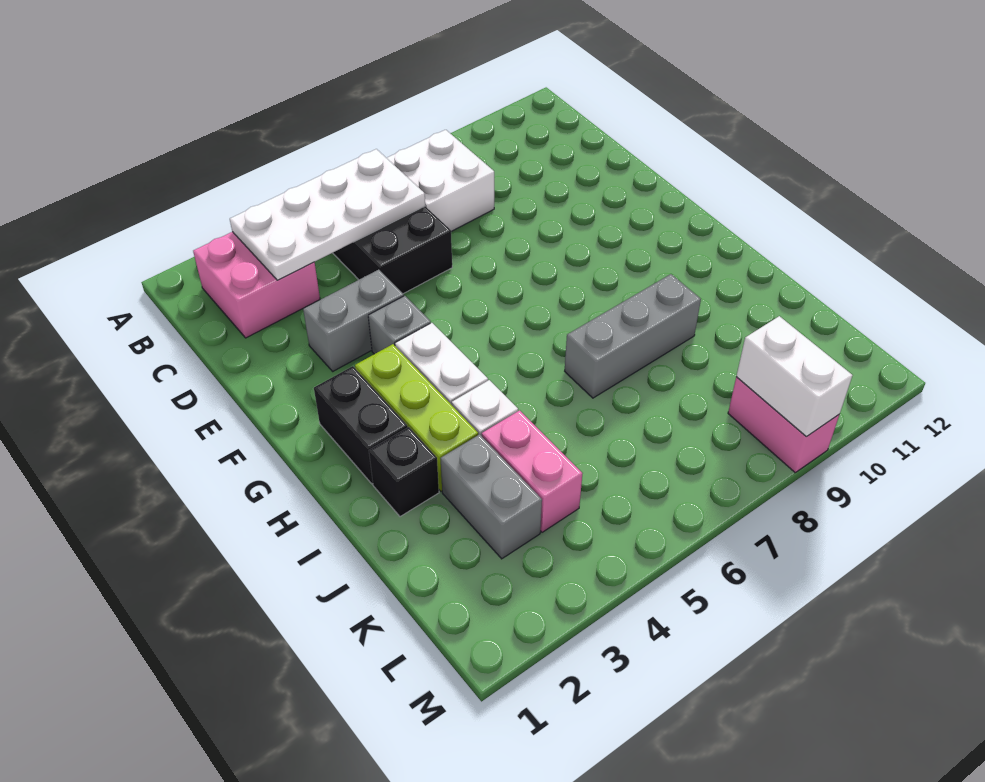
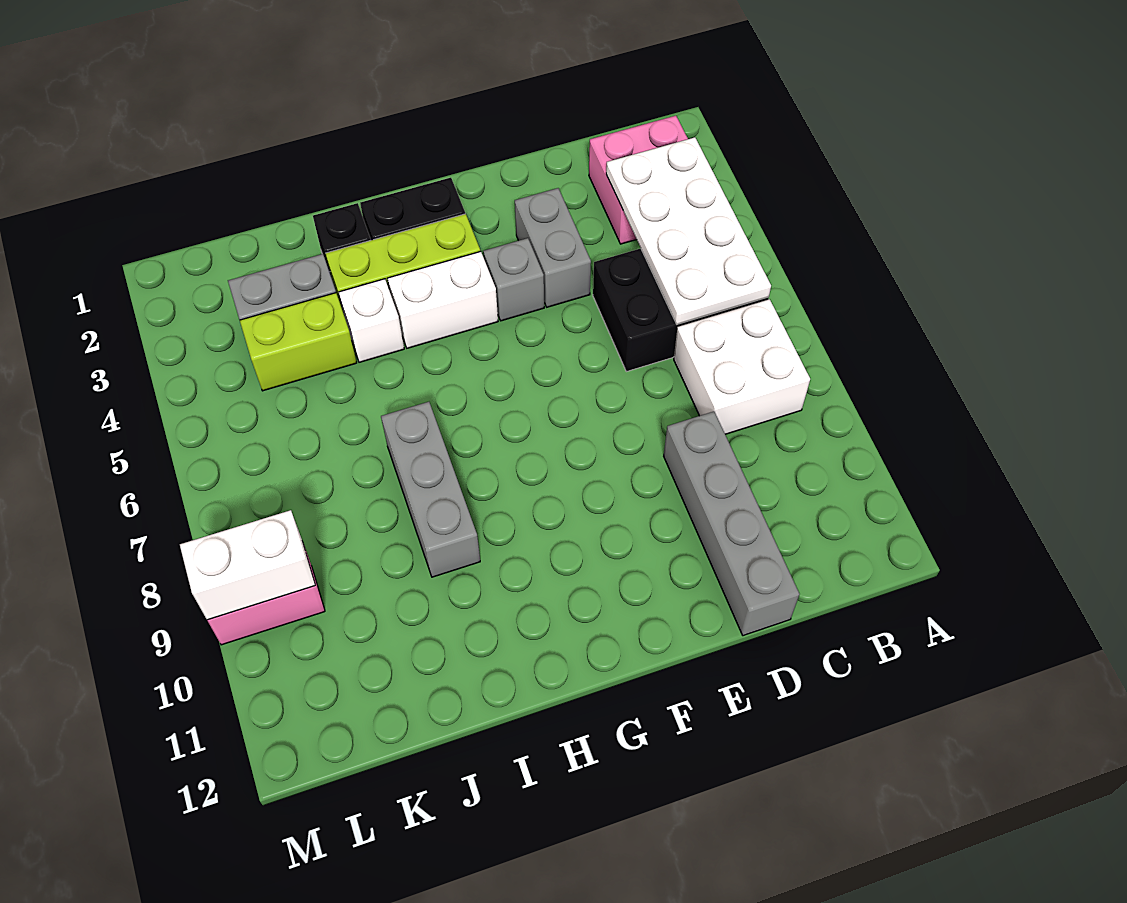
none -> grey brick D9:D12 level 1
pink brick J4:K4 level 1 -> lime brick J4:K4 level 1

